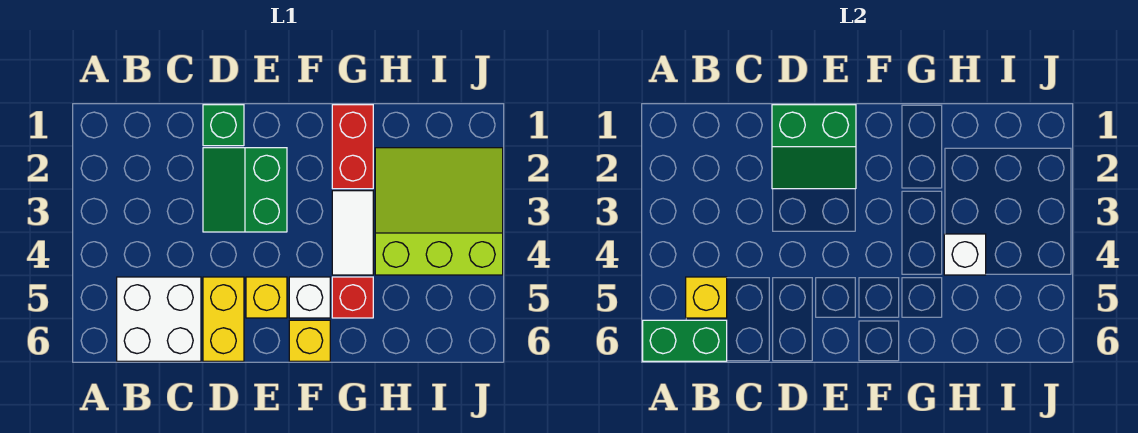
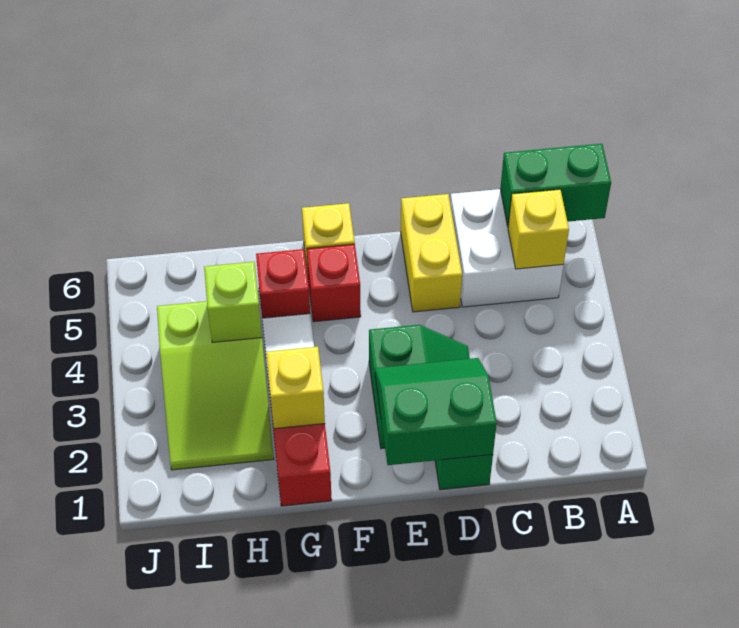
yellow brick E5 level 1 -> yellow brick G2 level 2
white brick F5 level 1 -> red brick F5 level 1
lime slope H2:J4 level 1 top 4 -> lime slope H2:I4 level 1 top 4
white brick H4 level 2 -> lime brick H4 level 2

